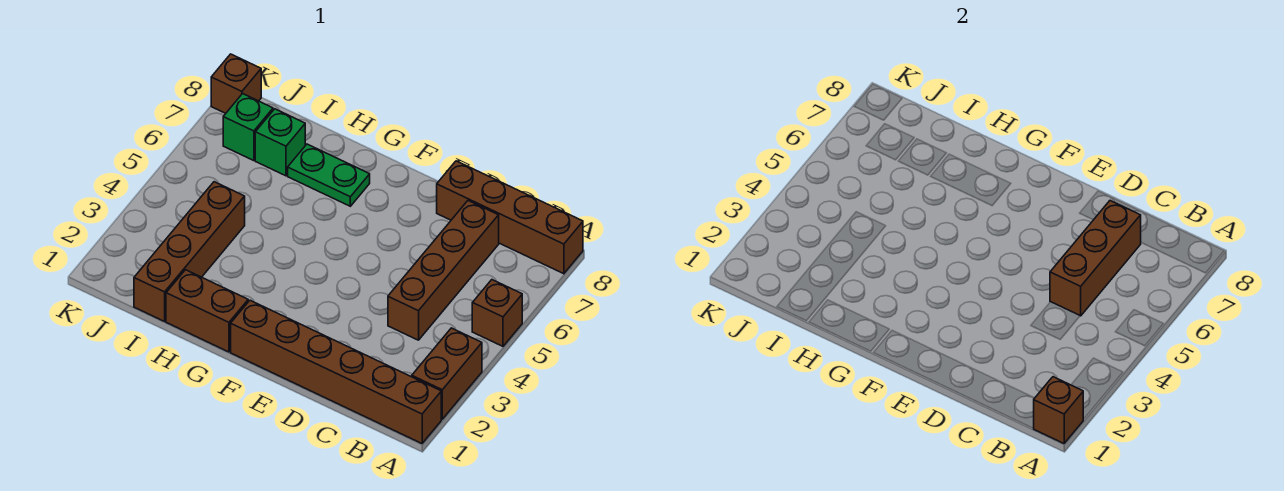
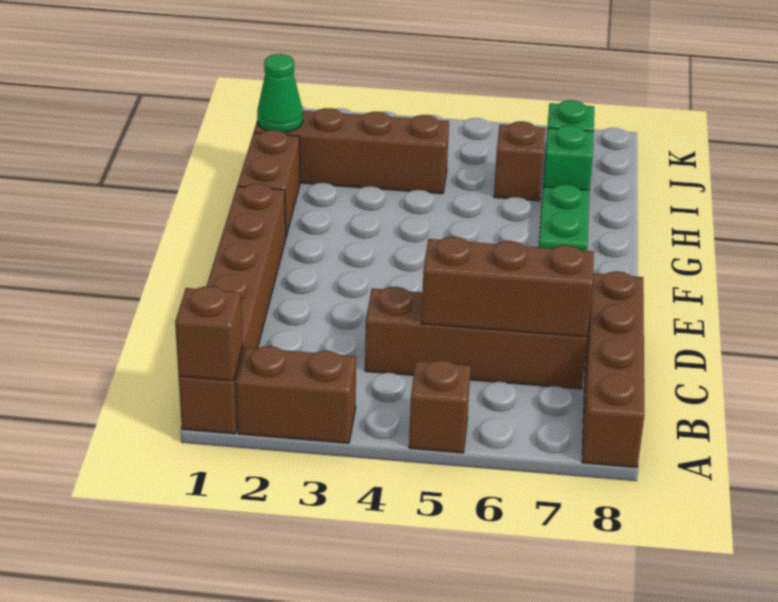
none -> green cone I1 level 2
brown brick K8 level 1 -> brown brick I6 level 1

